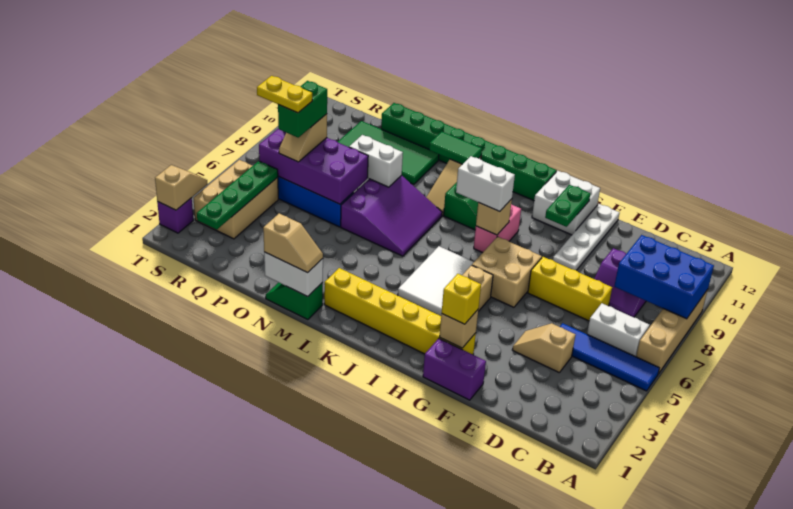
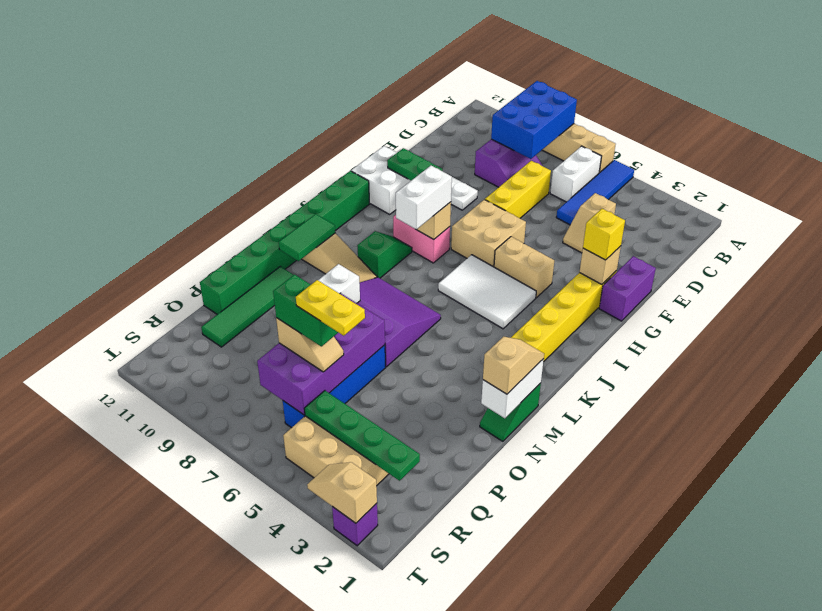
green tile N10:Q11 level 1 -> green tile N11:Q11 level 1
yellow plate Q6:R6 level 5 -> yellow plate Q5:Q6 level 5

